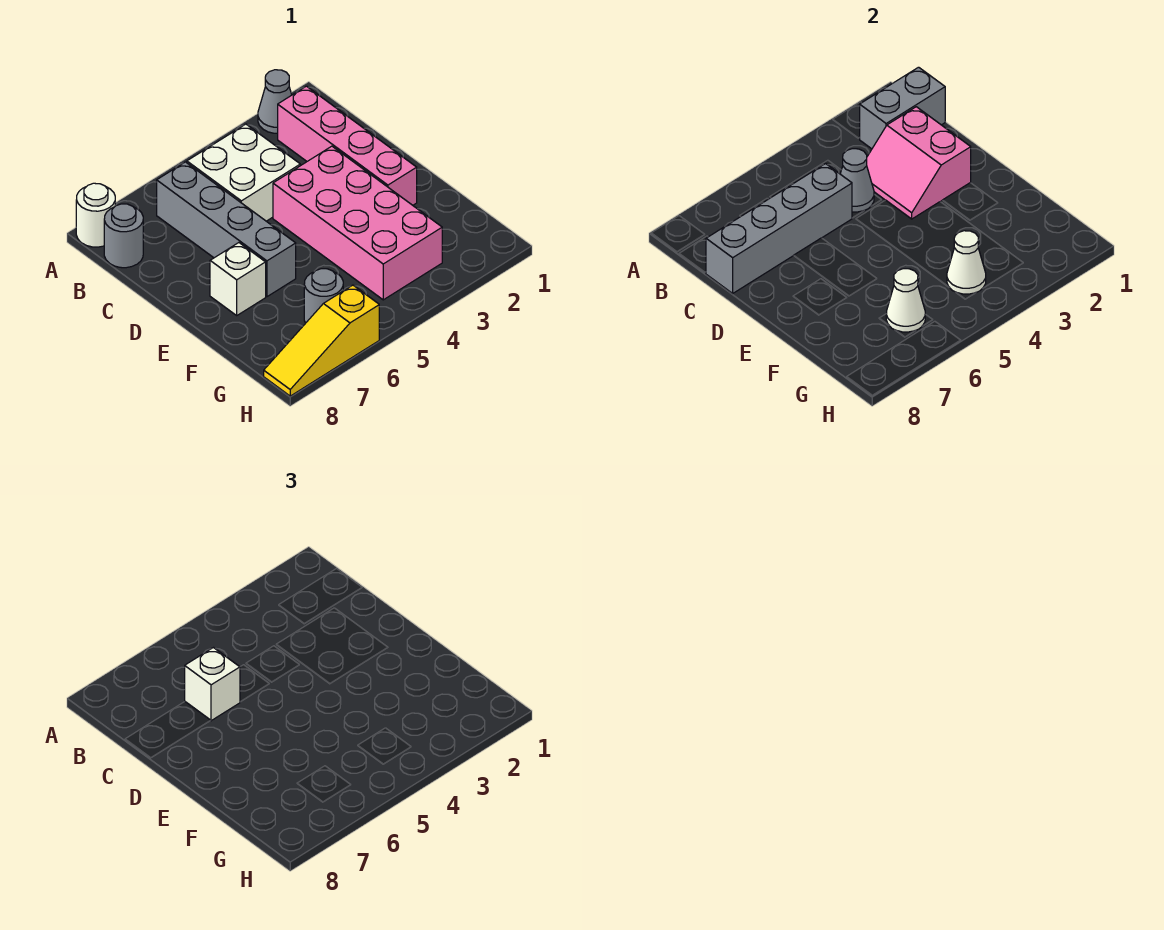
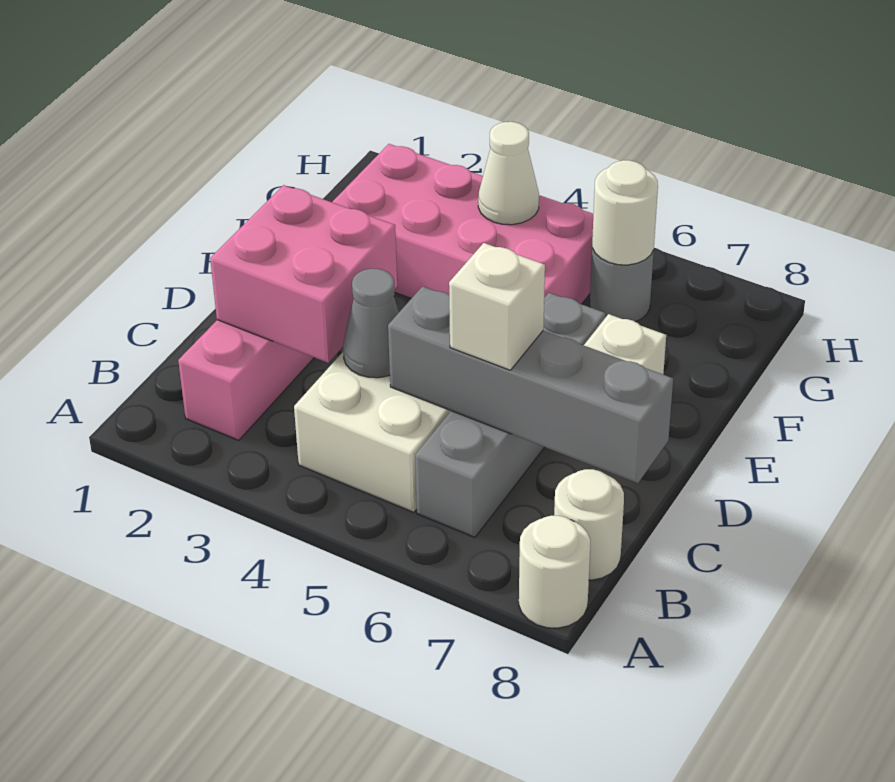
grey cone A2 level 1 -> none
grey brick B1:B2 level 2 -> none
grey round brick B8 level 1 -> white round brick B8 level 1
pink slope C2:D3 level 2 top 2 -> pink brick C2:D3 level 2
pink brick D3:G4 level 1 -> pink brick F2:G5 level 1
white cone G6 level 2 -> white round brick G6 level 2
yellow slope H6:H8 level 1 top 6 -> none

